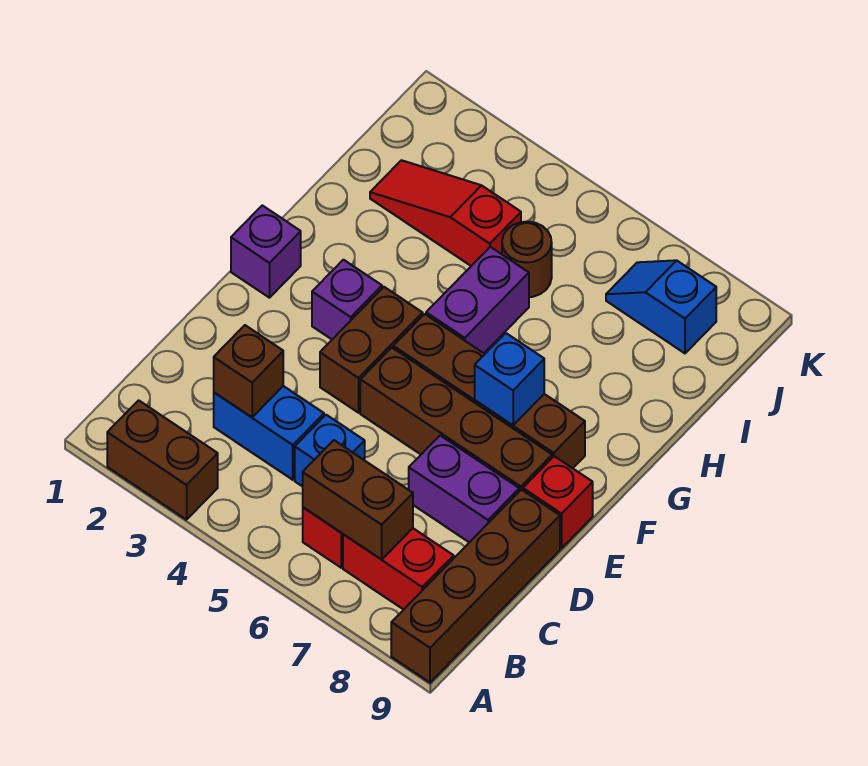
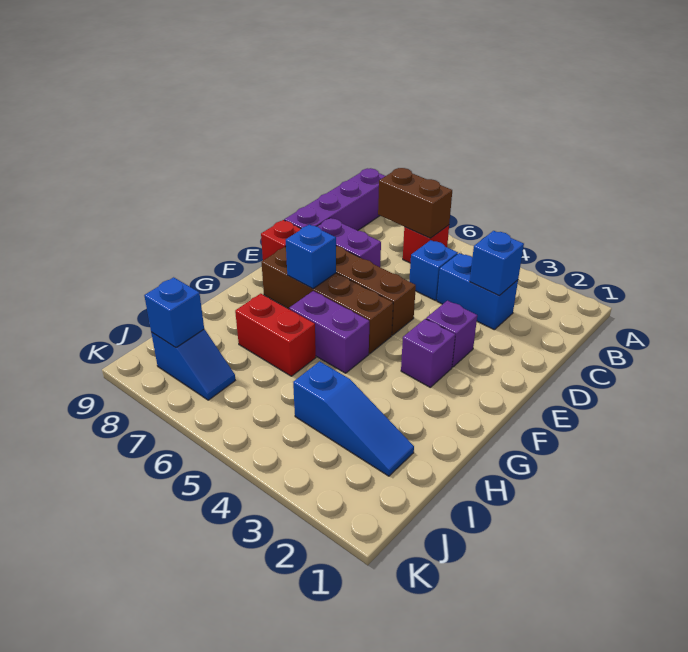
brown brick A2:A3 level 1 -> none
brown brick A9:D9 level 1 -> purple brick A9:D9 level 1
red brick B7:B8 level 1 -> red brick H6:H7 level 1
brown brick C3 level 2 -> blue brick C3 level 2
brown brick E4:F4 level 1 -> none
purple brick F1 level 1 -> purple brick E3 level 1
purple brick G5:H5 level 1 -> purple brick G5:G6 level 1
red slope I2:I4 level 1 top 4 -> blue slope I2:I4 level 1 top 4
brown round brick I5 level 1 -> none
none -> blue brick J8 level 2

